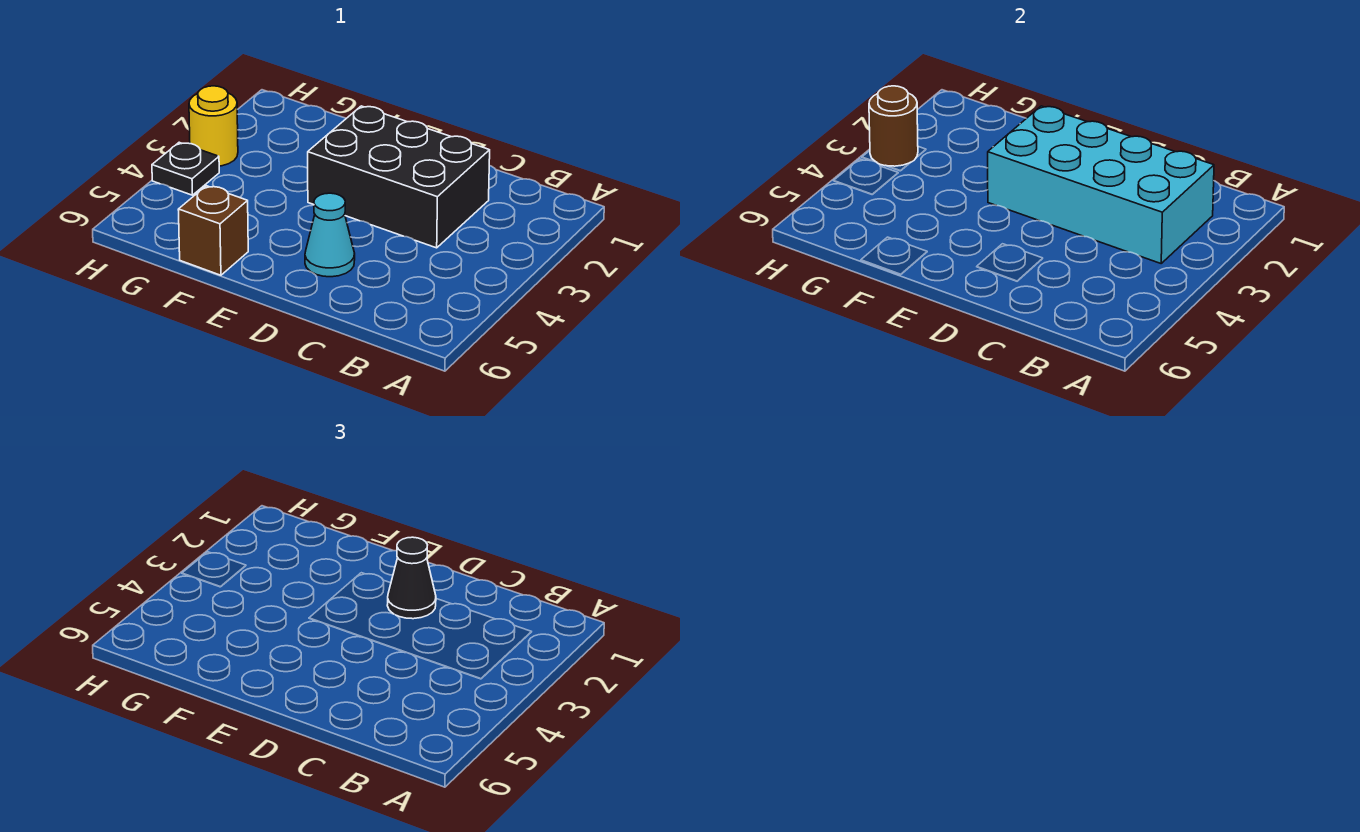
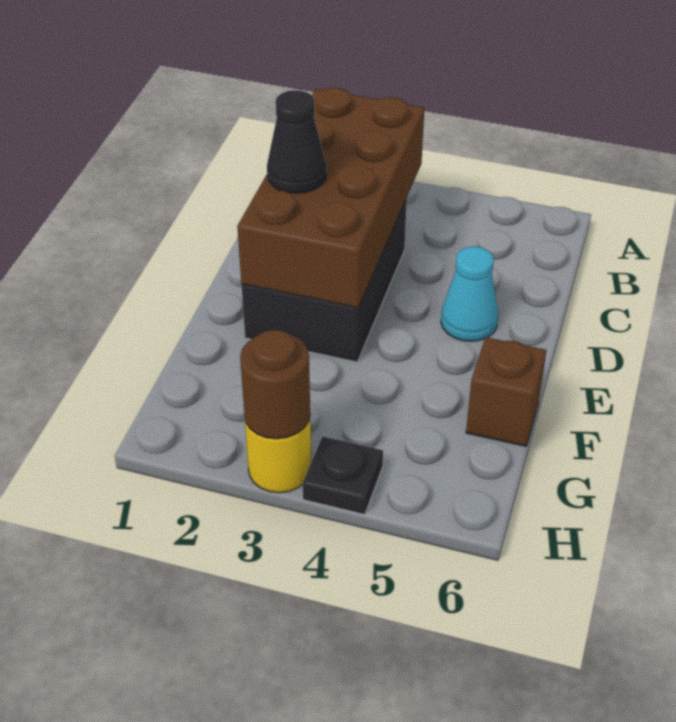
cyan brick B2:E3 level 2 -> brown brick B2:E3 level 2

